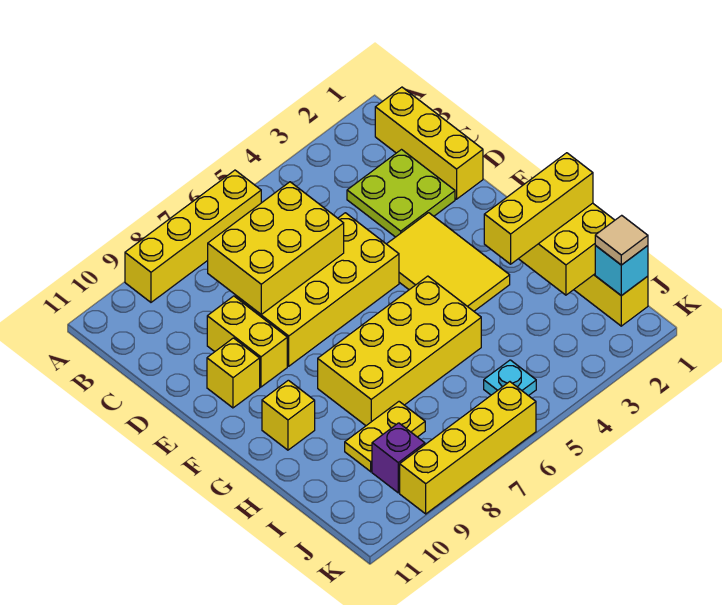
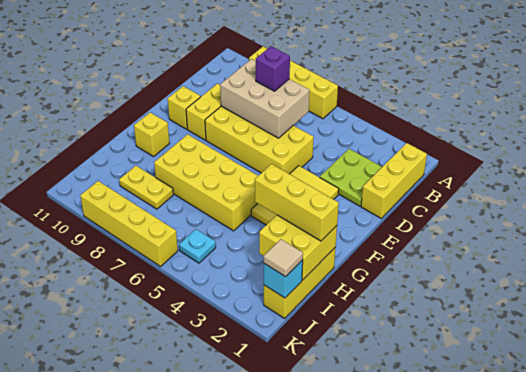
yellow brick C6:D8 level 2 -> tan brick C6:D8 level 2
purple brick J9 level 1 -> purple brick C7 level 3

